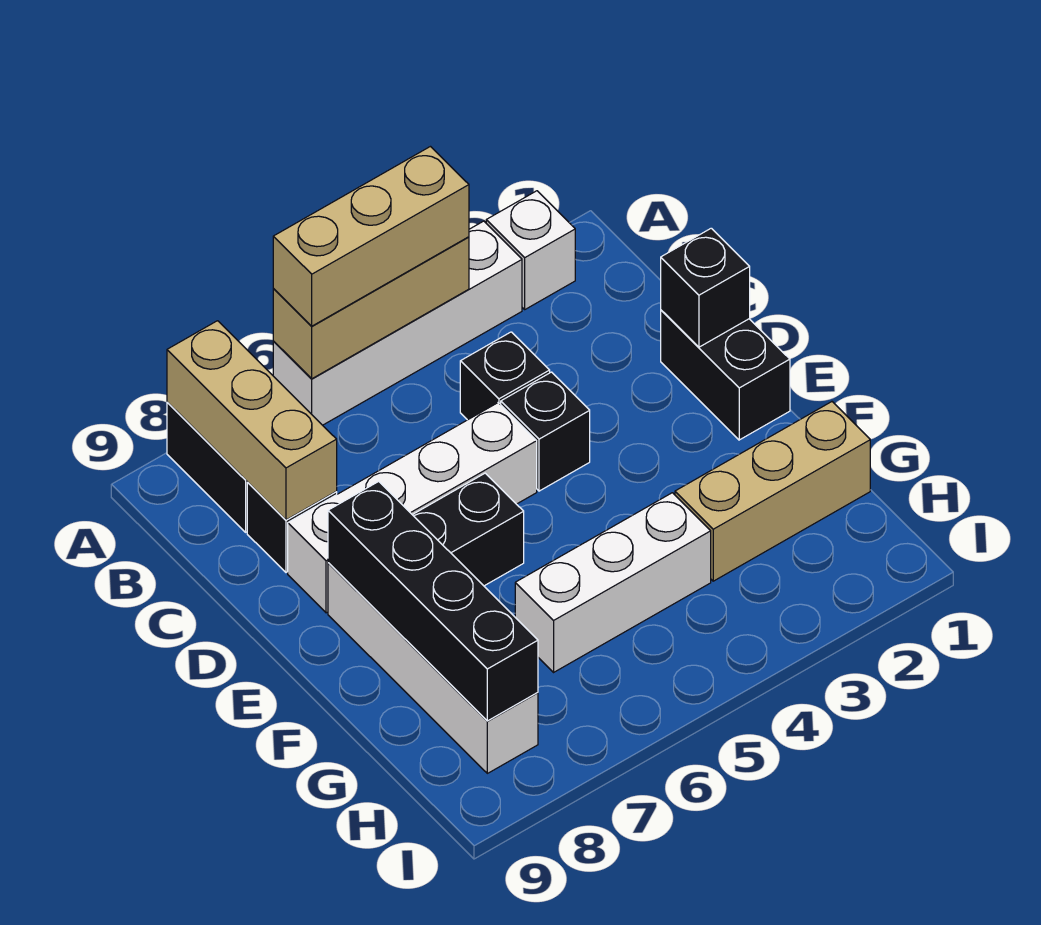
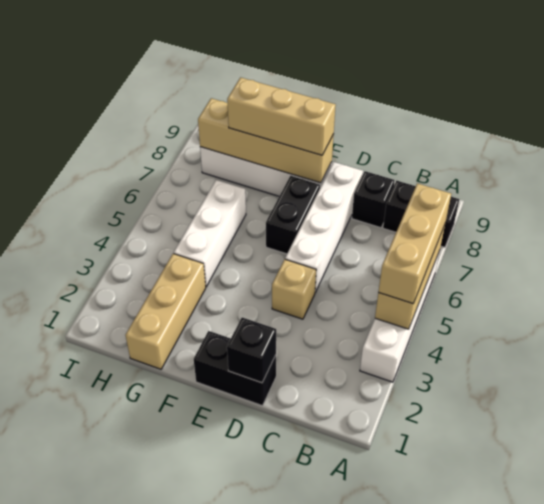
white brick A2 level 1 -> none
tan brick A8:C8 level 2 -> tan brick E8:G8 level 3
black brick C4 level 1 -> none
black brick D4 level 1 -> tan brick D4 level 1
black brick E8:H8 level 2 -> tan brick E8:H8 level 2

